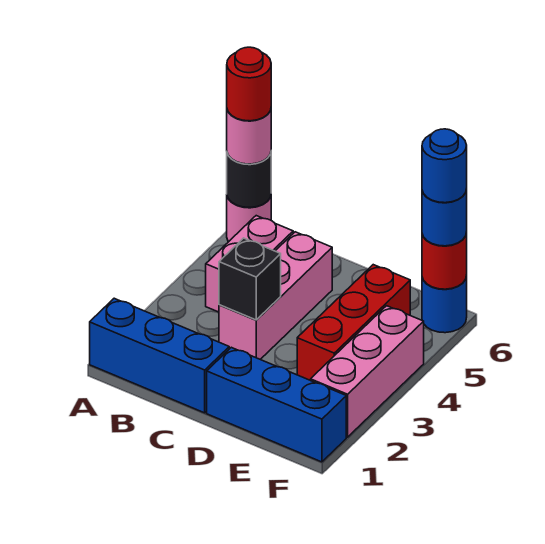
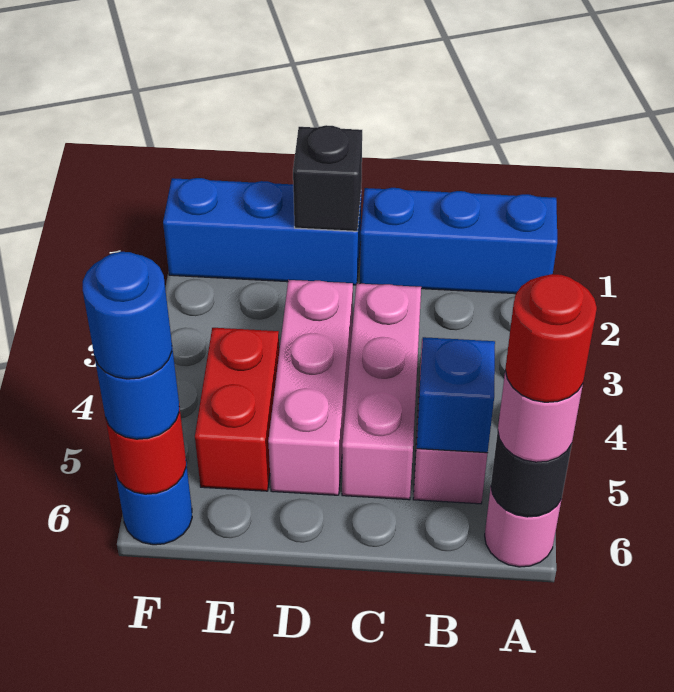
none -> blue brick B5 level 2
black brick C3 level 2 -> black brick D1 level 2
red brick E3:E5 level 1 -> red brick E4:E5 level 1
pink brick F2:F4 level 1 -> pink brick D3:D5 level 1

